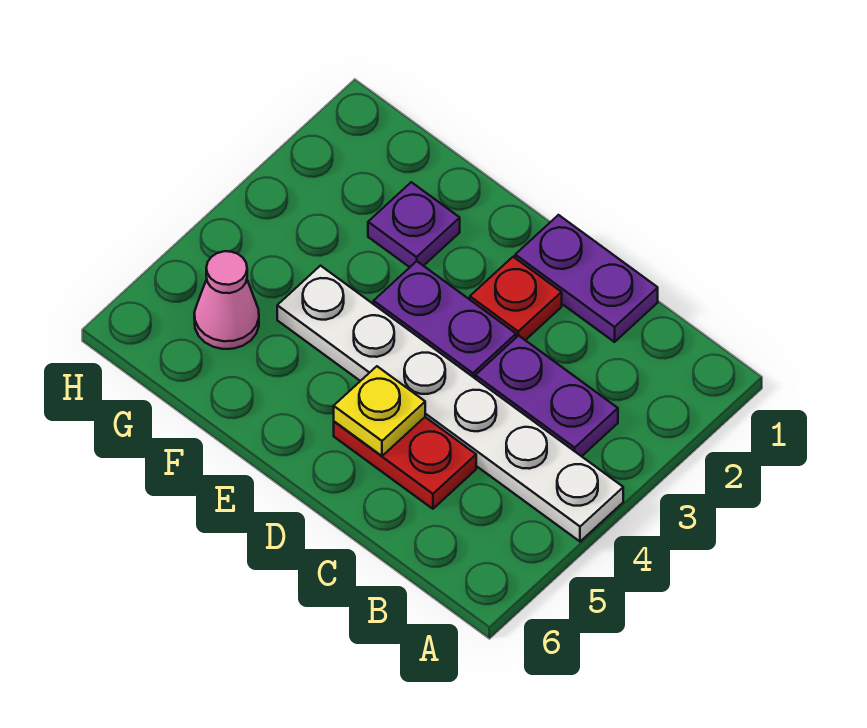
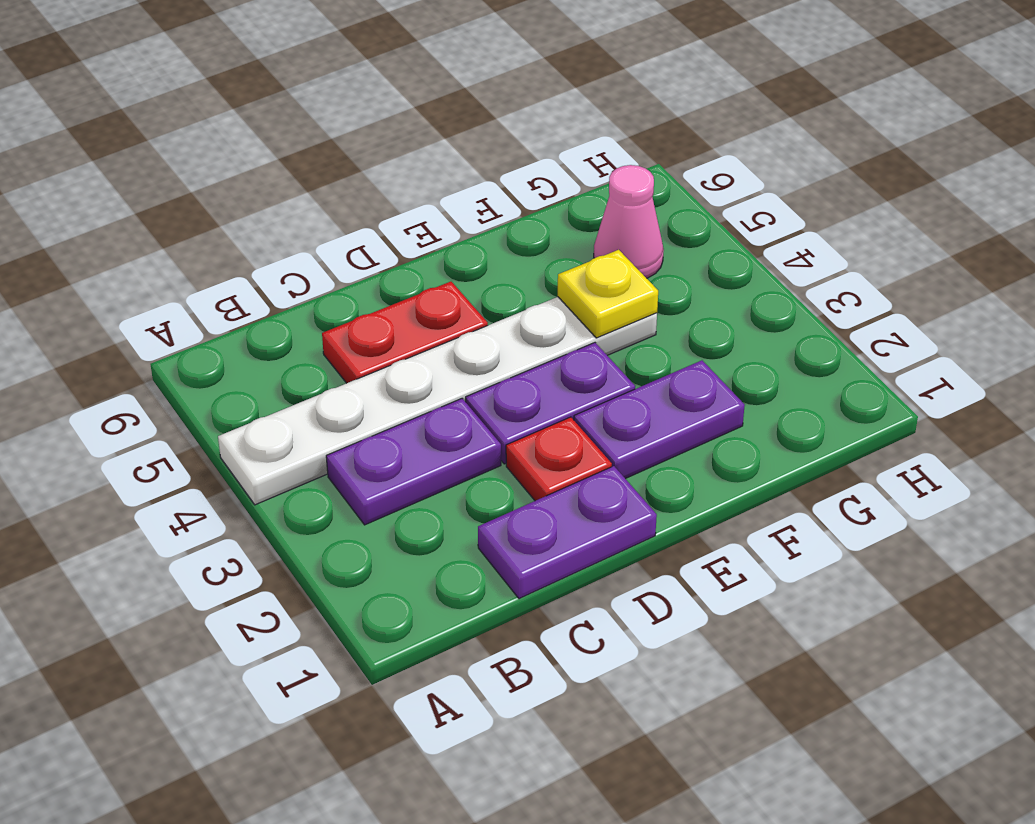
yellow plate D5 level 2 -> yellow plate F4 level 2
purple plate F2 level 1 -> purple plate E2:F2 level 1

